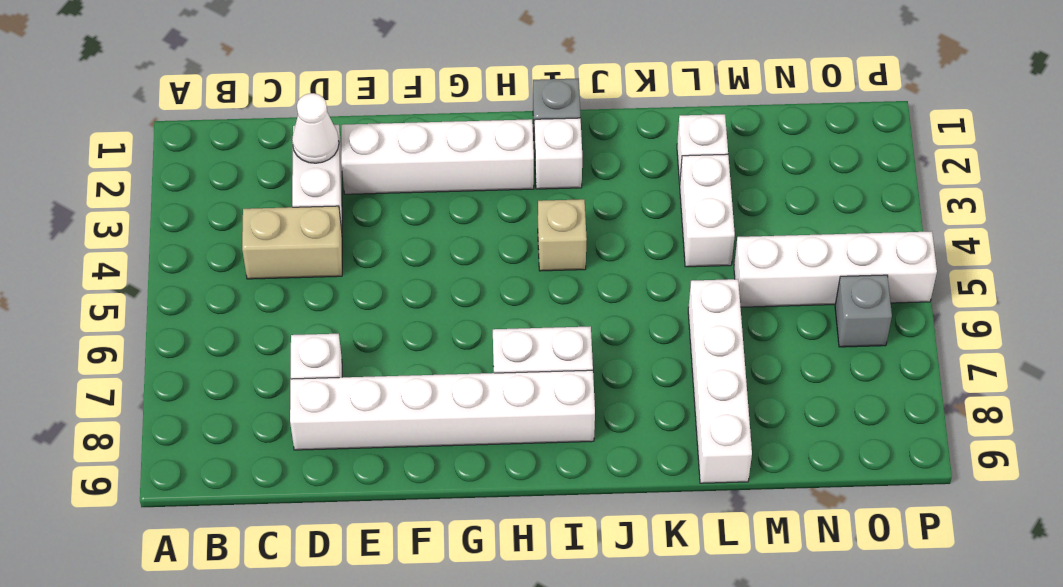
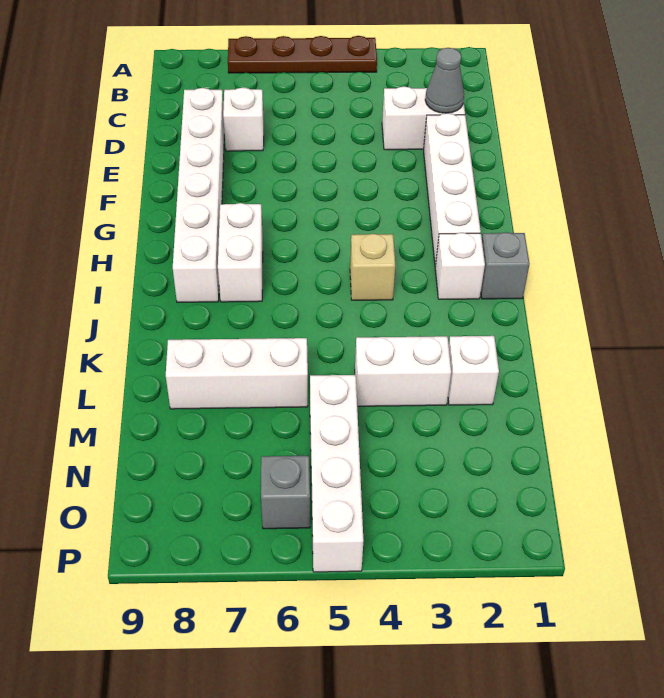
none -> brown plate A4:A7 level 1
tan brick C4:D4 level 1 -> none
white cone D2 level 2 -> grey cone D2 level 2
white brick L6:L9 level 1 -> white brick L6:L8 level 1

